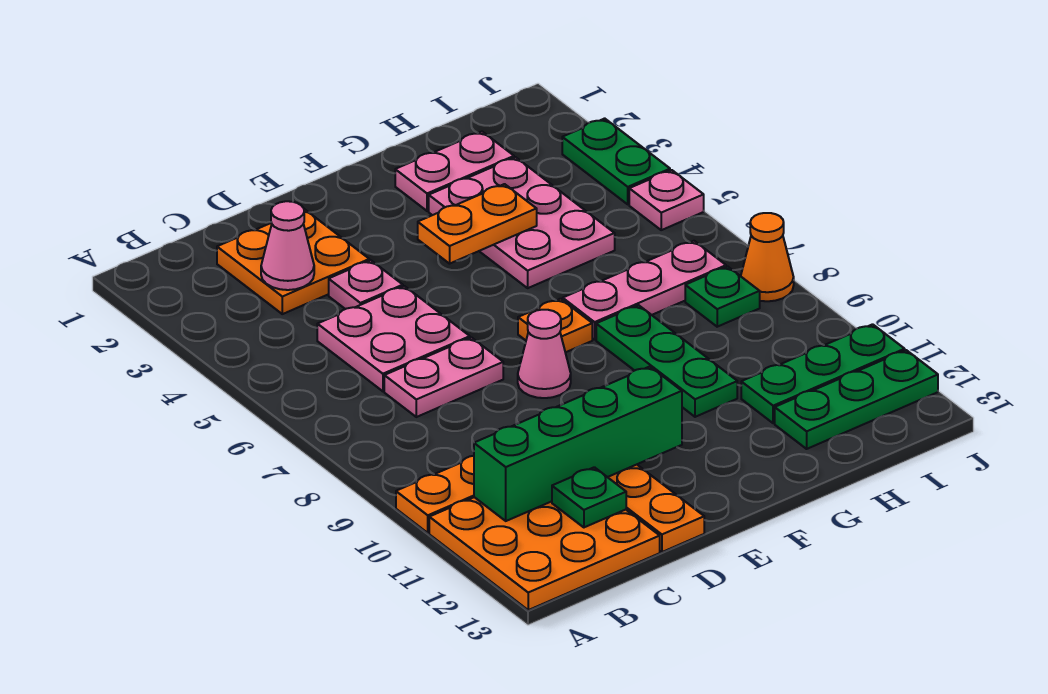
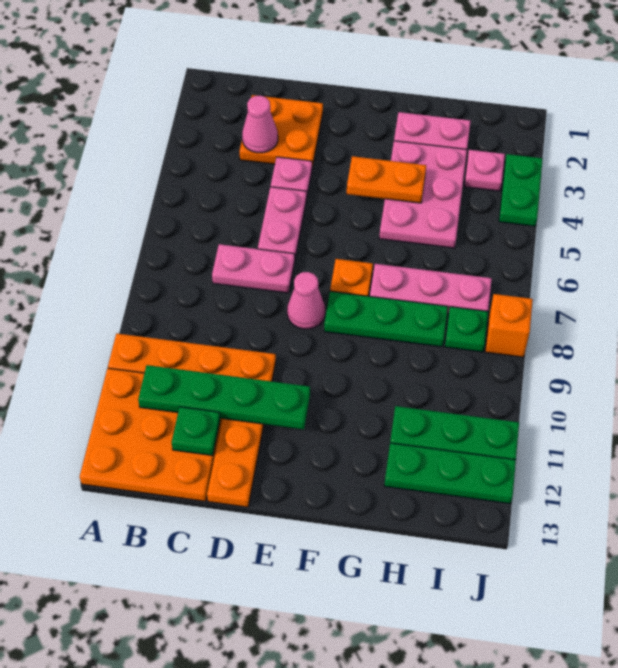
green brick B11:E11 level 2 -> green plate B11:E11 level 2
pink plate C5:D6 level 1 -> pink plate D5:D6 level 1
green plate G8:G10 level 1 -> green plate F8:H8 level 1
pink plate J5 level 1 -> pink plate I3 level 1
orange cone J8 level 1 -> orange brick J8 level 1

